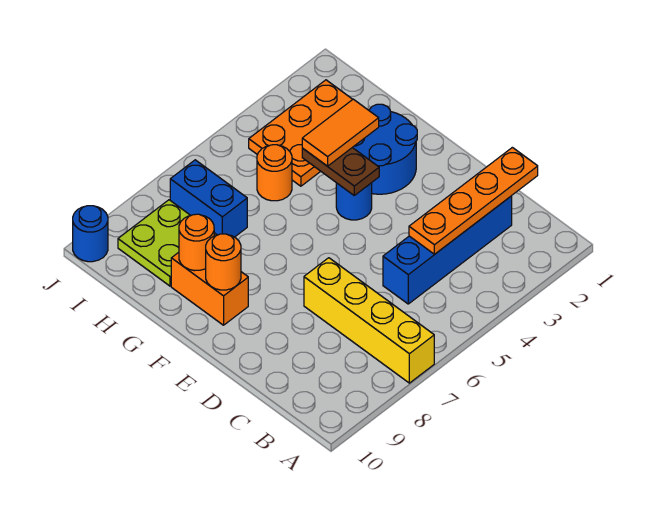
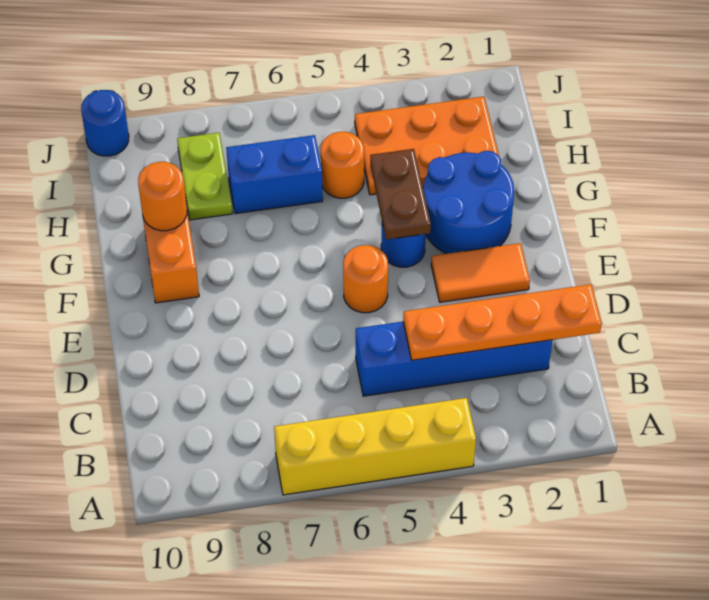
yellow brick A7:D7 level 1 -> yellow brick A4:A7 level 1
orange round brick F9 level 2 -> orange round brick E5 level 1
orange tile G3:G4 level 3 -> orange tile E2:E3 level 1
blue brick H7:I7 level 1 -> blue brick H6:H7 level 1
lime plate H8:I9 level 1 -> lime plate H8:I8 level 1

